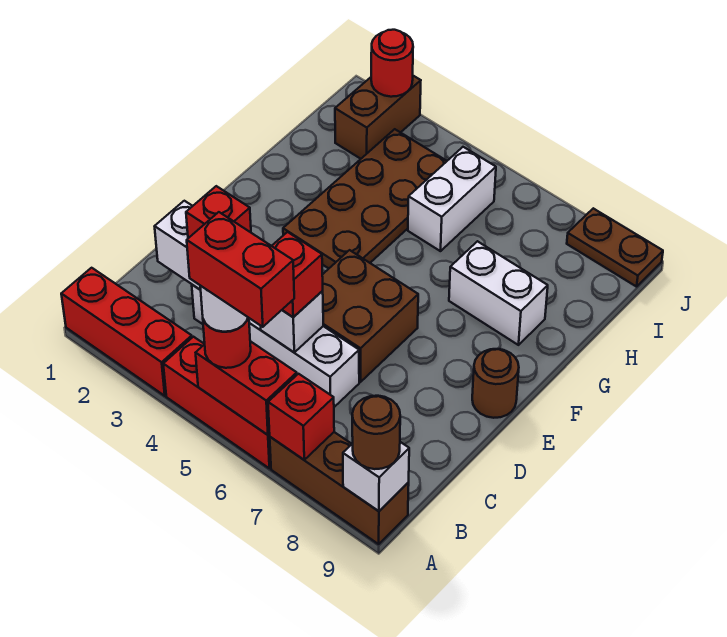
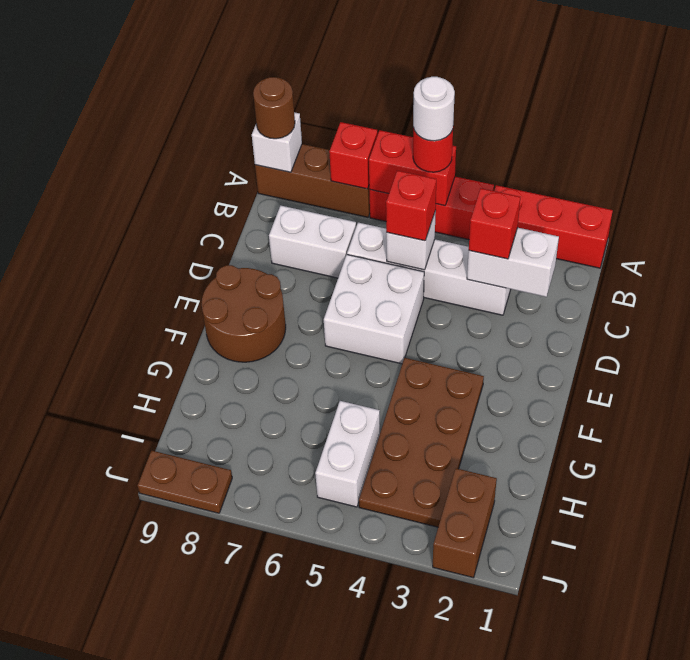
red brick A5:A6 level 5 -> none
brown brick D5:E6 level 1 -> white brick D5:E6 level 1
brown round brick E9 level 1 -> brown round brick E8:F9 level 1
white brick G7:G8 level 1 -> white brick C7:C8 level 1
red round brick J2 level 2 -> none

